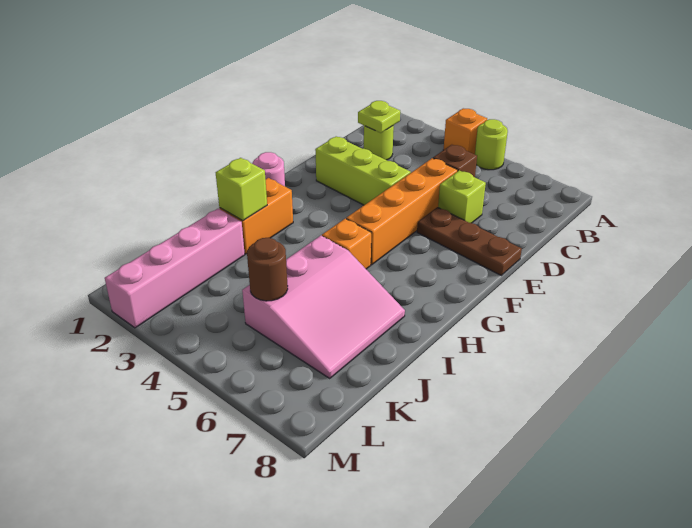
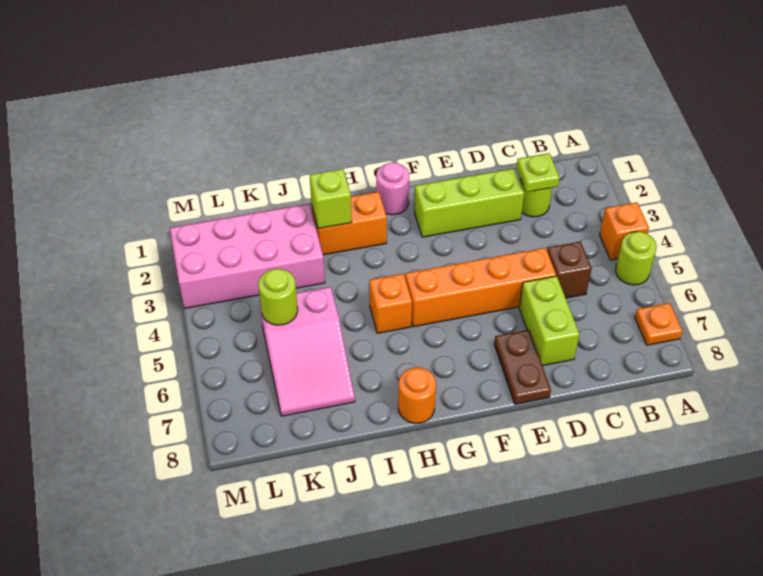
none -> orange plate A7 level 1
lime brick D6 level 1 -> lime brick D6:D7 level 1
lime brick E2:E4 level 1 -> lime brick D2:F2 level 1
brown plate E6:E8 level 1 -> brown plate E7:E8 level 1
none -> orange round brick H8 level 1
pink slope I5:K7 level 1 top 5 -> pink slope J5:K7 level 1 top 5
pink brick J2:M2 level 1 -> pink brick J2:M3 level 1
brown round brick K5 level 2 -> lime round brick K5 level 2

